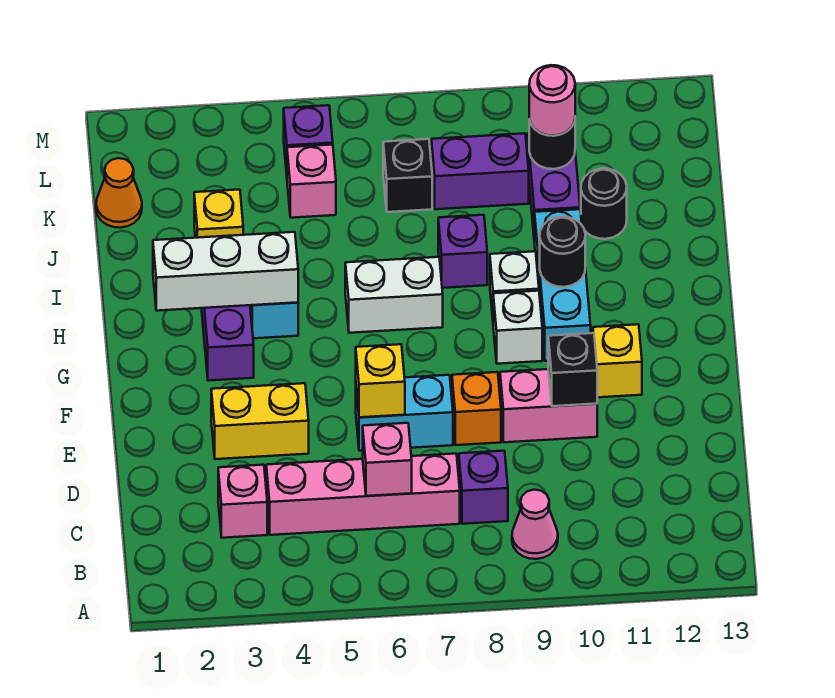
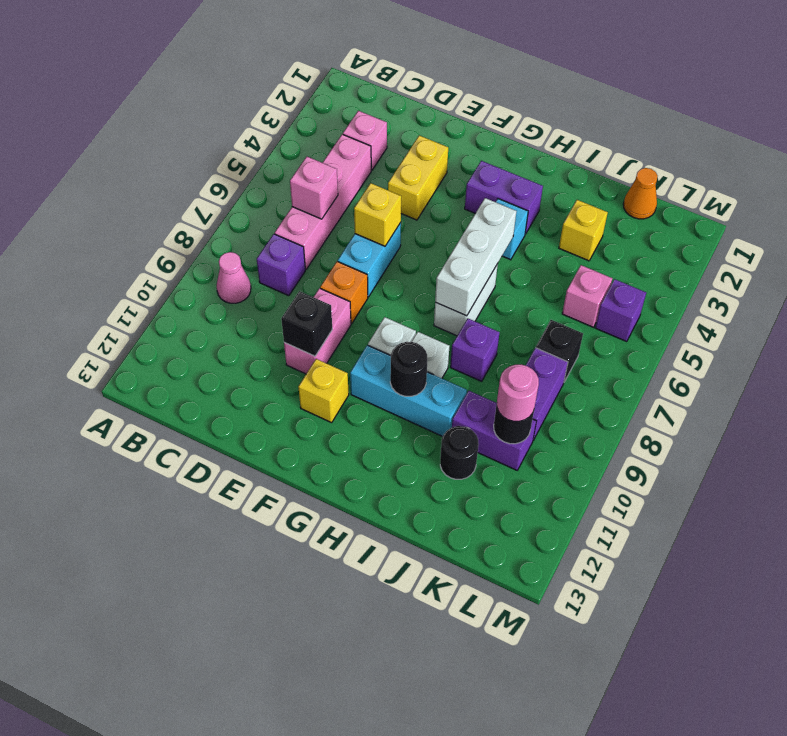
white brick H2:H4 level 2 -> white brick H5:H7 level 2

